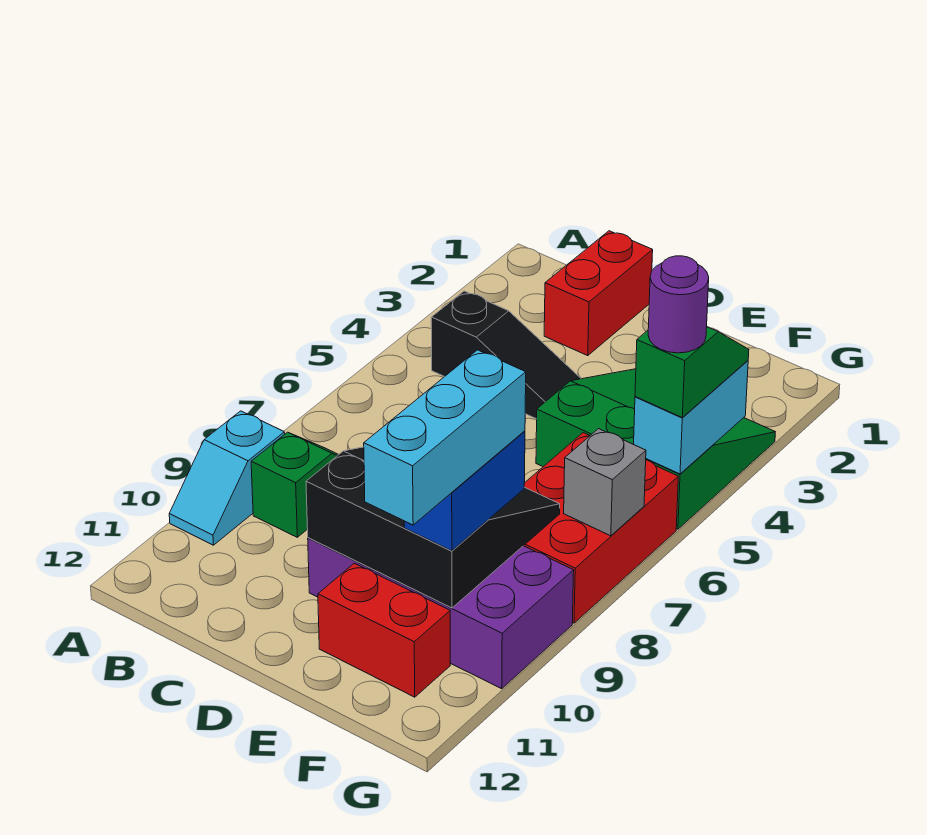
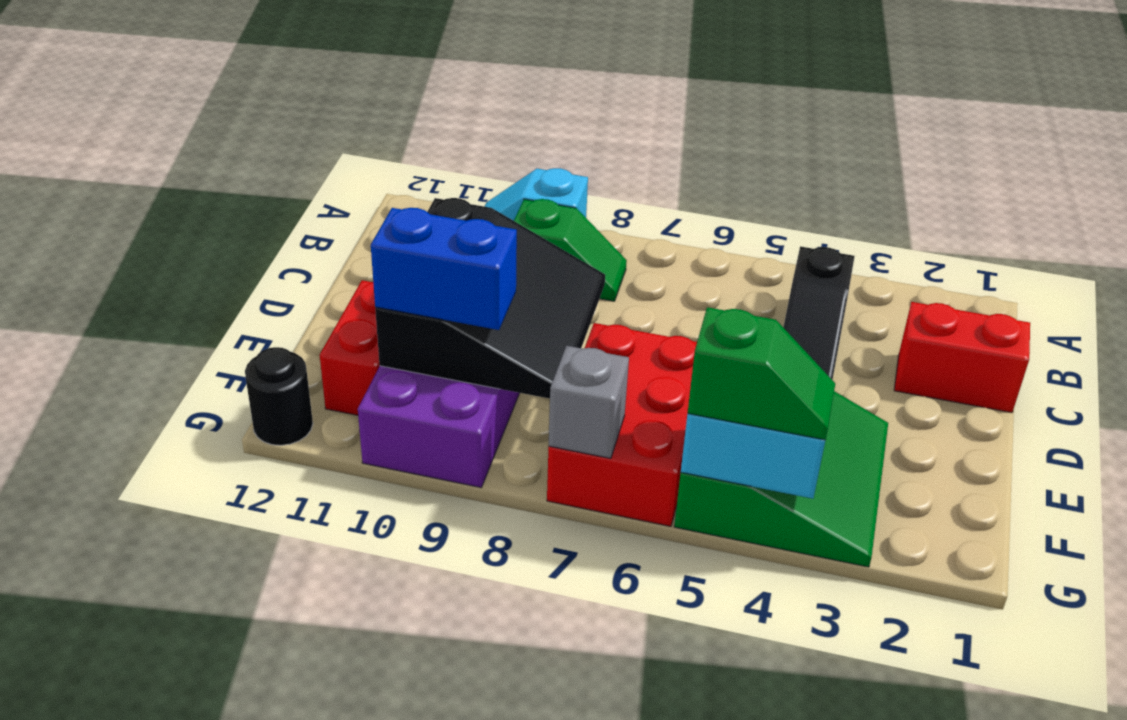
red brick F6:G8 level 1 -> red brick E6:G7 level 1
cyan brick F9:F11 level 4 -> none
purple round brick G5 level 4 -> none
none -> black round brick G12 level 1

